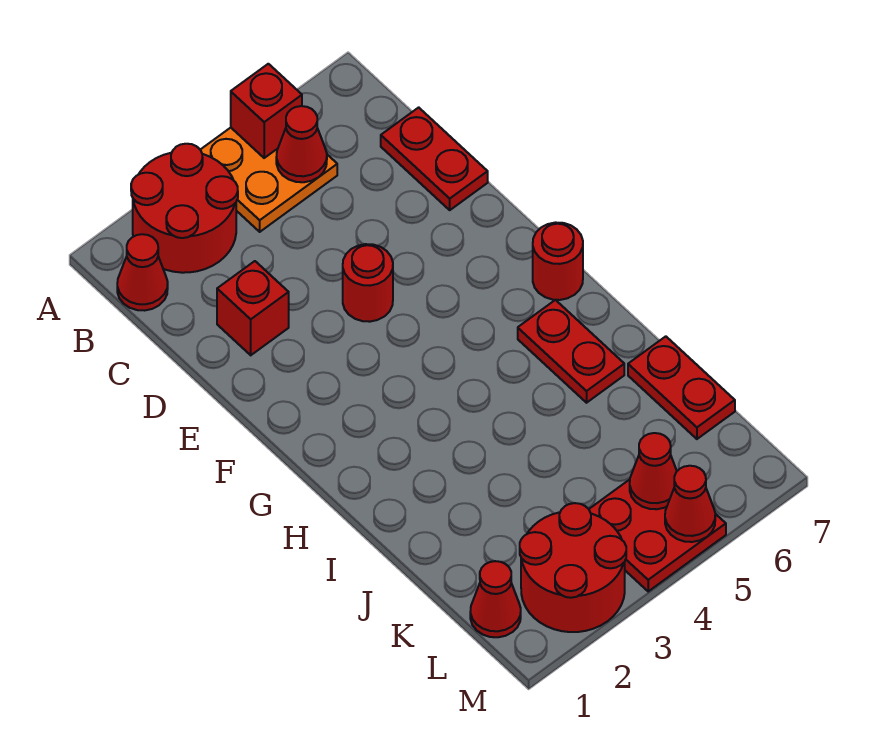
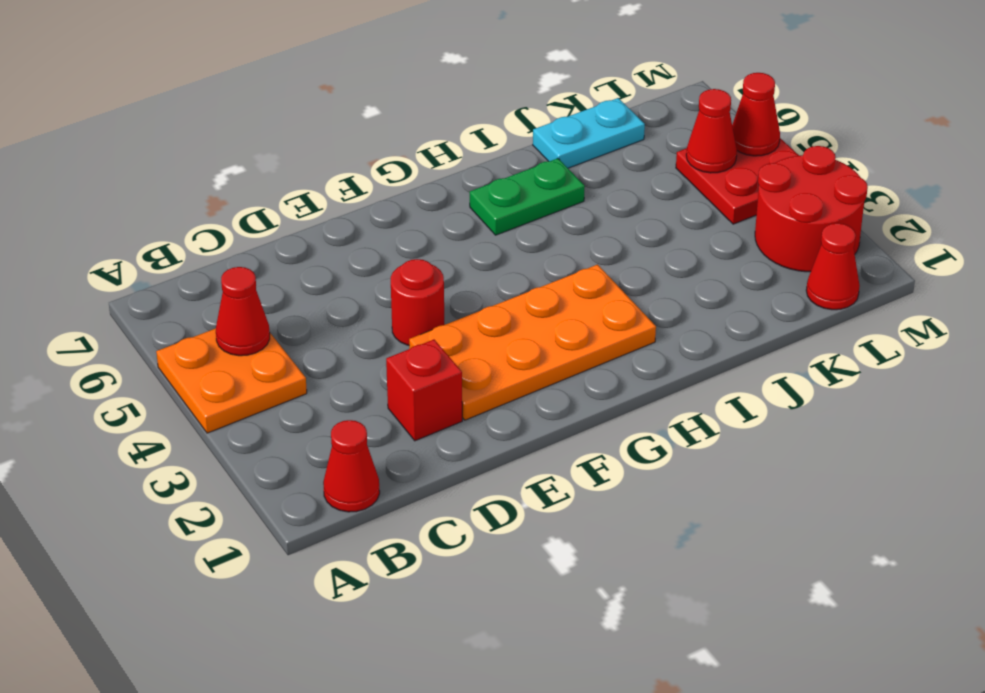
red round brick A2:B3 level 1 -> none
red brick A5 level 2 -> none
red plate C7:D7 level 1 -> none
none -> orange plate E2:H3 level 1
red round brick G7 level 1 -> none
red plate H6:I6 level 1 -> green plate H6:I6 level 1
red plate J7:K7 level 1 -> cyan plate J7:K7 level 1

